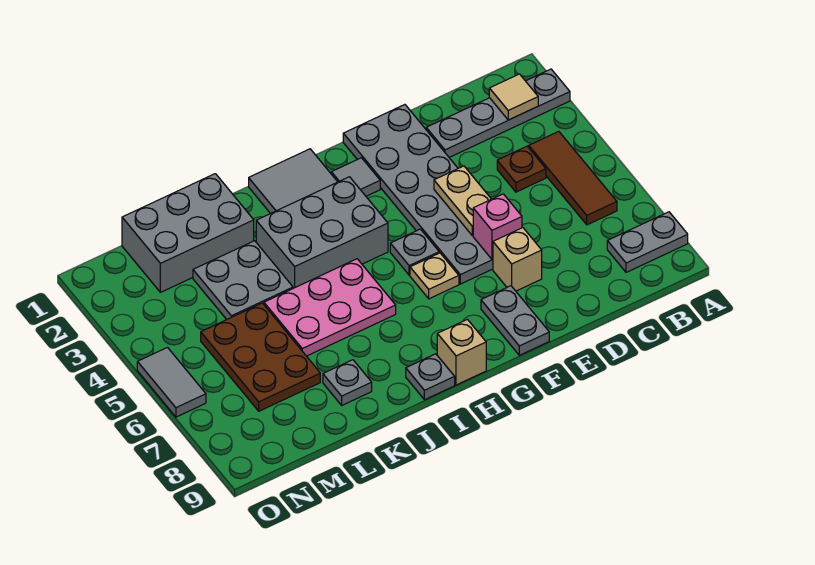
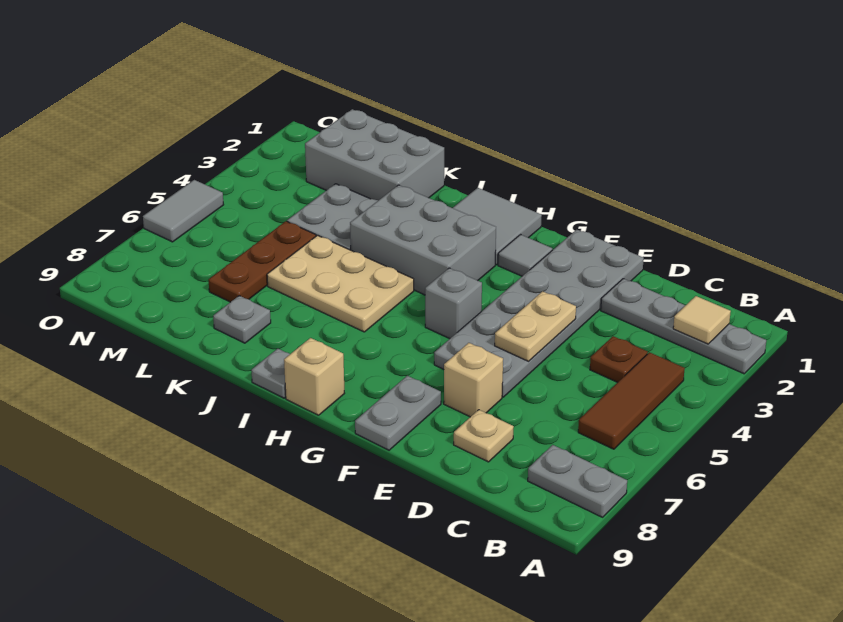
pink brick E6 level 2 -> none
grey plate G5 level 1 -> grey brick G5 level 1
tan plate G6 level 1 -> tan plate D8 level 1
pink plate I5:K6 level 1 -> tan plate I5:K6 level 1
brown plate L5:M7 level 1 -> brown plate L5:L7 level 1

